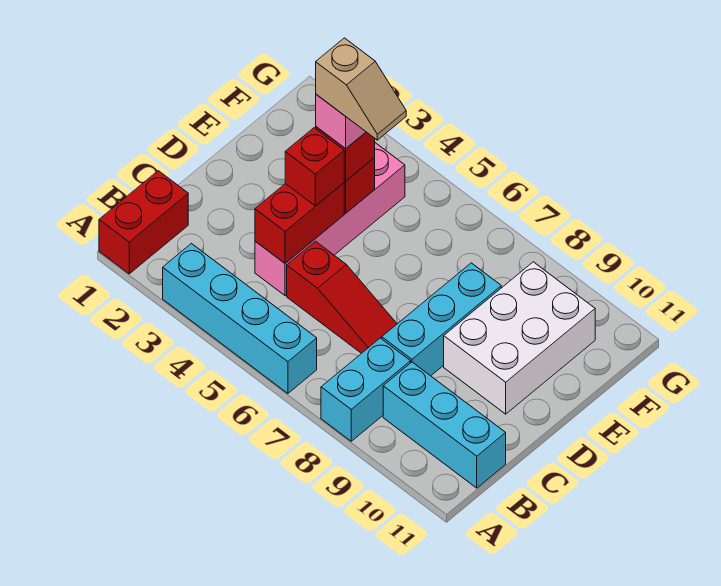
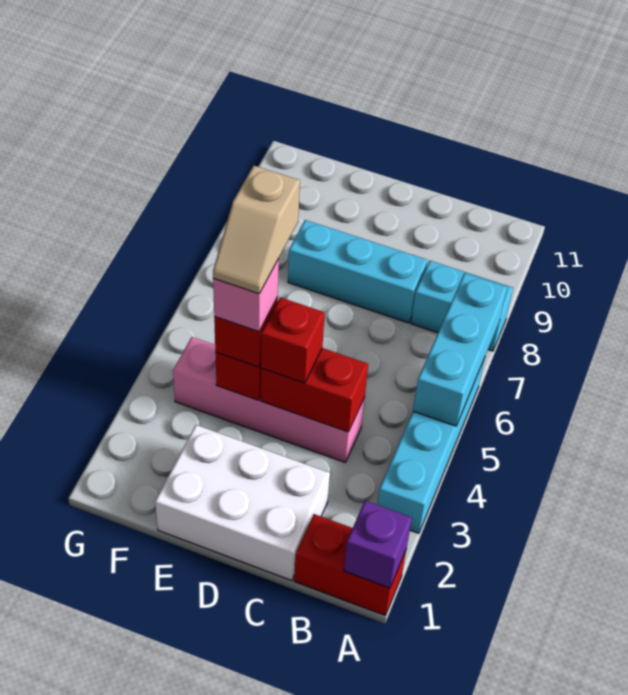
none -> purple brick A1 level 2
cyan brick B9:B11 level 1 -> cyan brick A5:A7 level 2
red slope C5:C7 level 1 top 5 -> none
white brick D9:F10 level 1 -> white brick C1:E2 level 1
tan slope E4:E5 level 5 top 4 -> tan slope E4:E5 level 5 top 5

